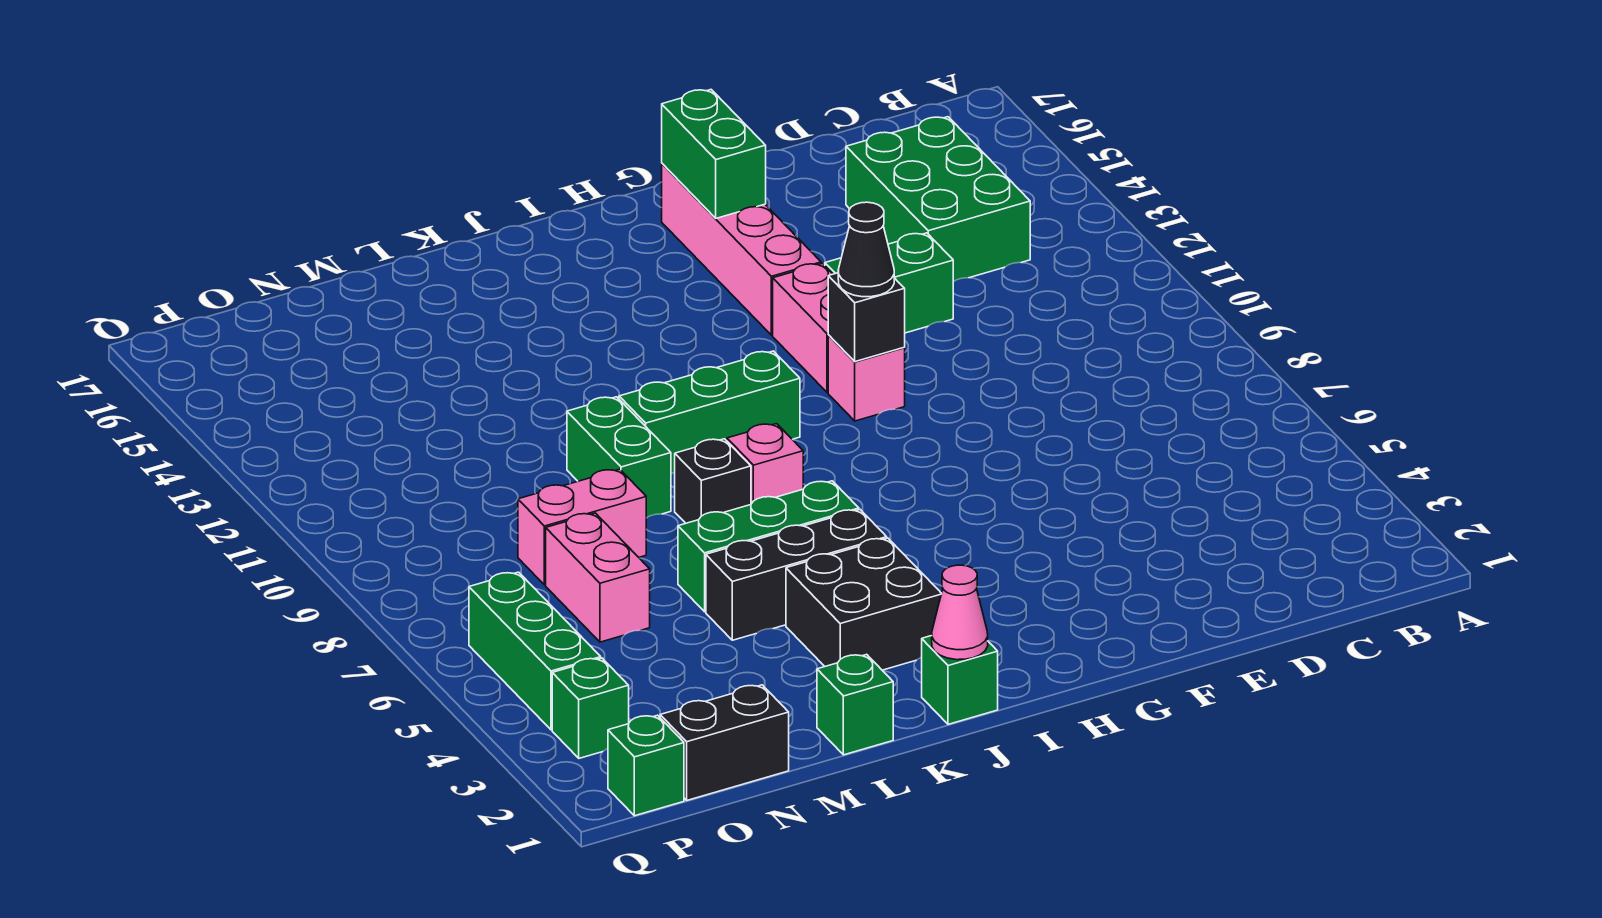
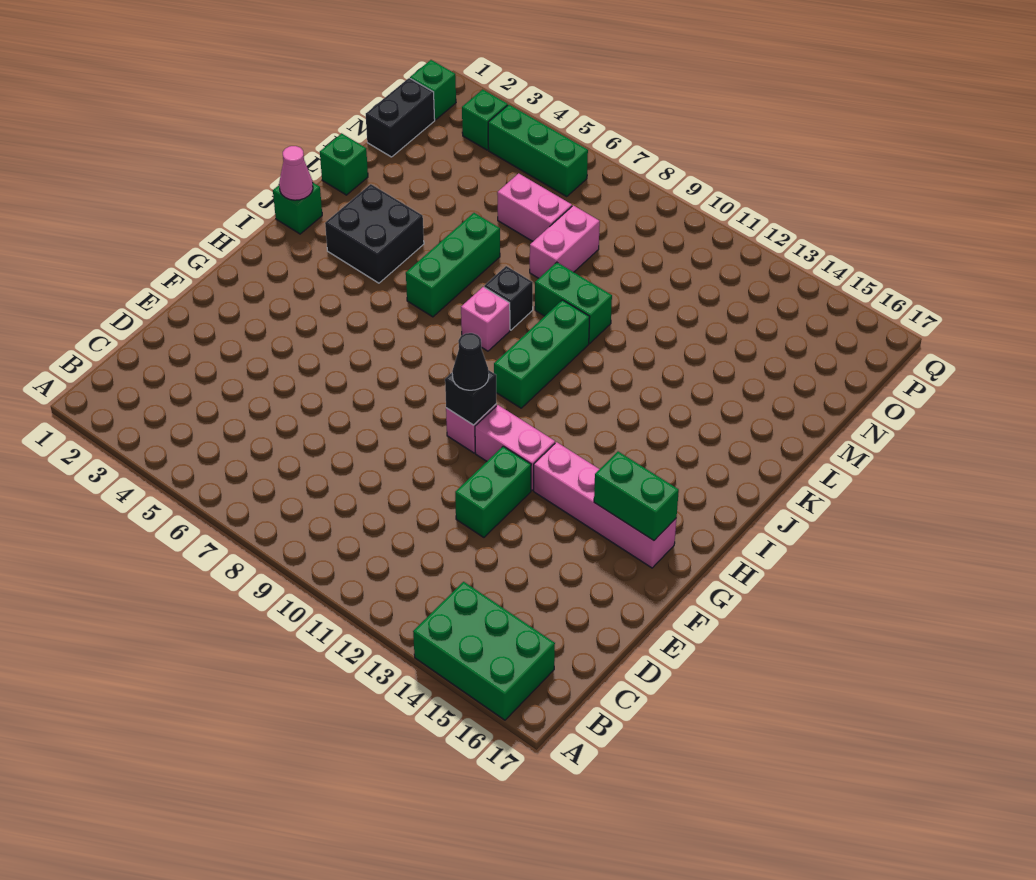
green brick C13:D15 level 1 -> green brick A14:B16 level 1
black brick J5:L5 level 1 -> none

